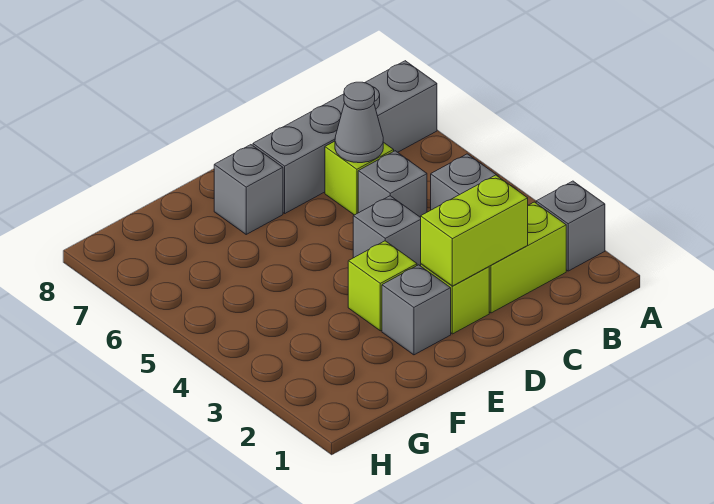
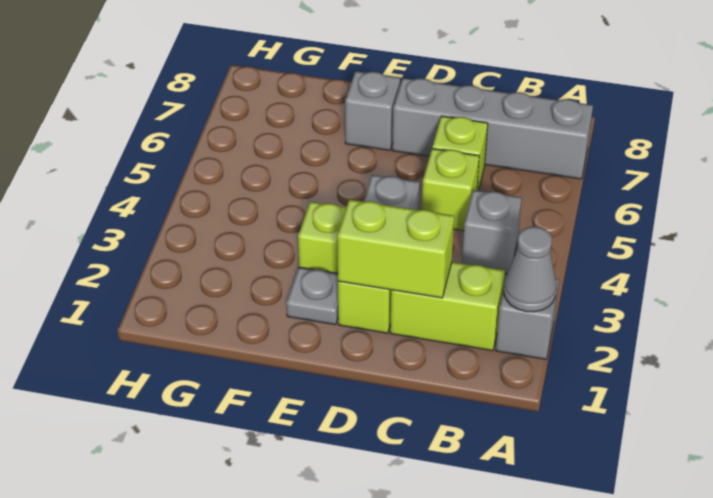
grey brick C5 level 1 -> lime brick C5 level 1
grey cone C6 level 2 -> grey cone A2 level 2
grey brick E2 level 1 -> grey plate E2 level 1

